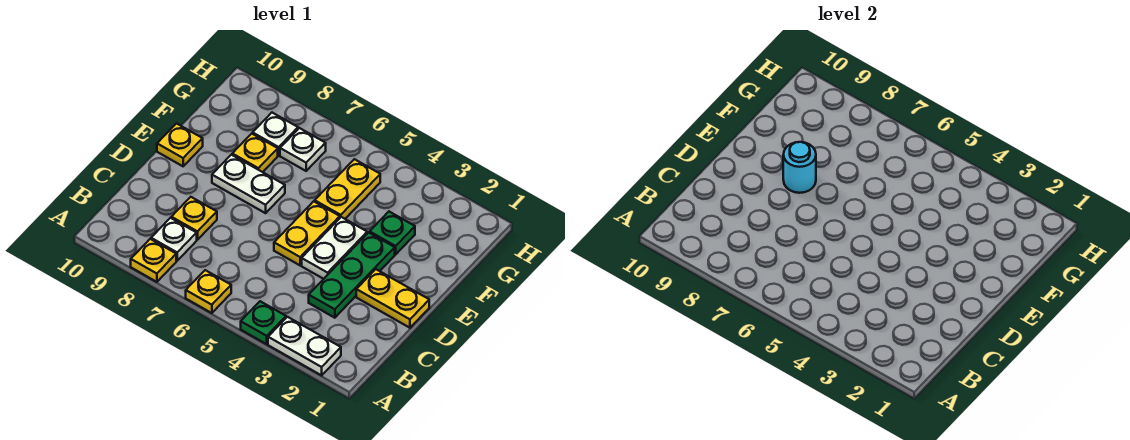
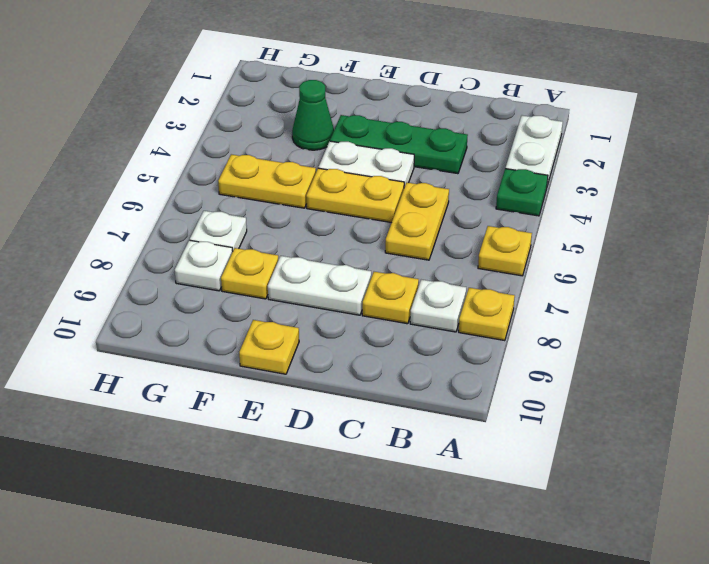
yellow plate D1:D2 level 1 -> yellow plate C5:C6 level 1
white plate E7:E8 level 1 -> white plate D8:E8 level 1
cyan round brick E8 level 2 -> none
green plate F3 level 1 -> green cone F3 level 1

